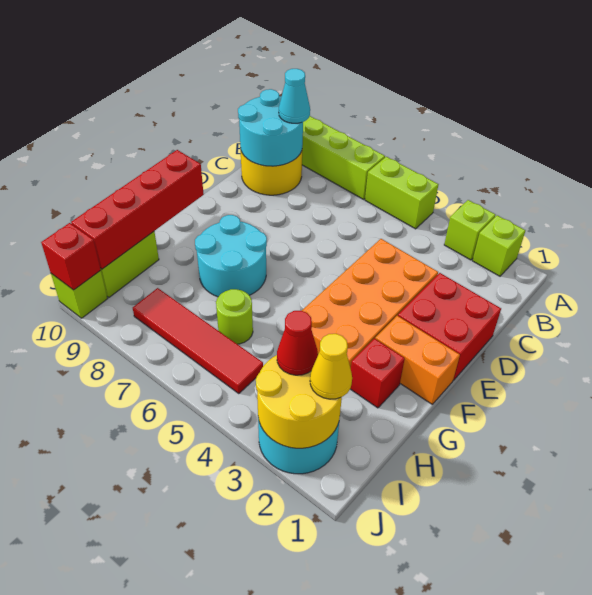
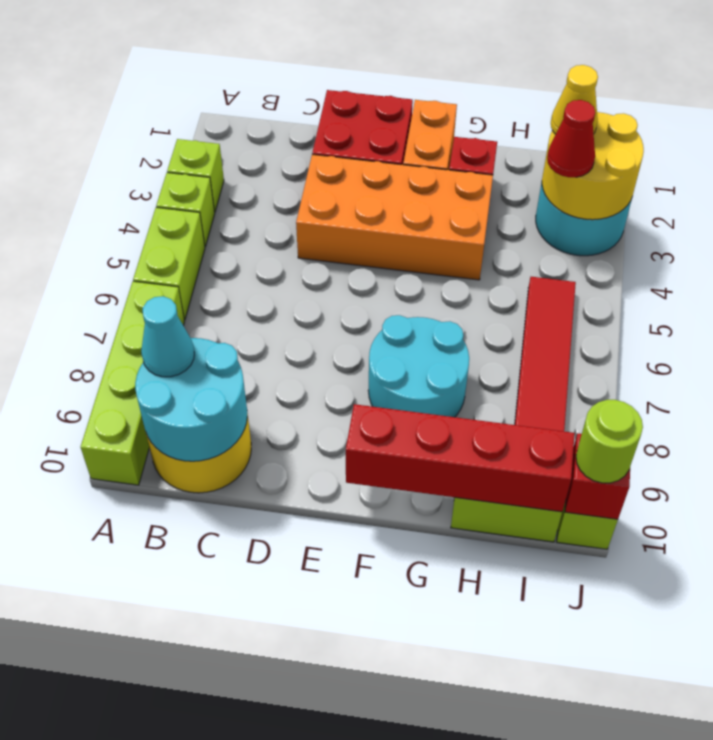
lime brick A2 level 1 -> lime brick A4 level 1
lime round brick H6 level 1 -> lime round brick J10 level 3

